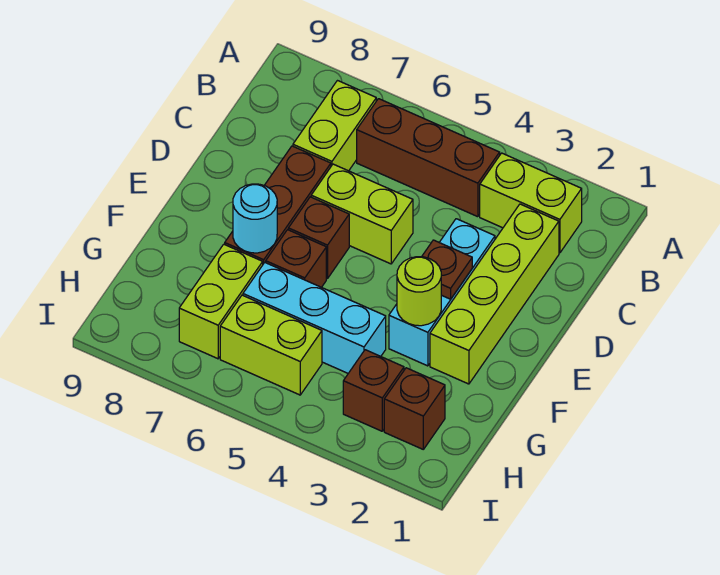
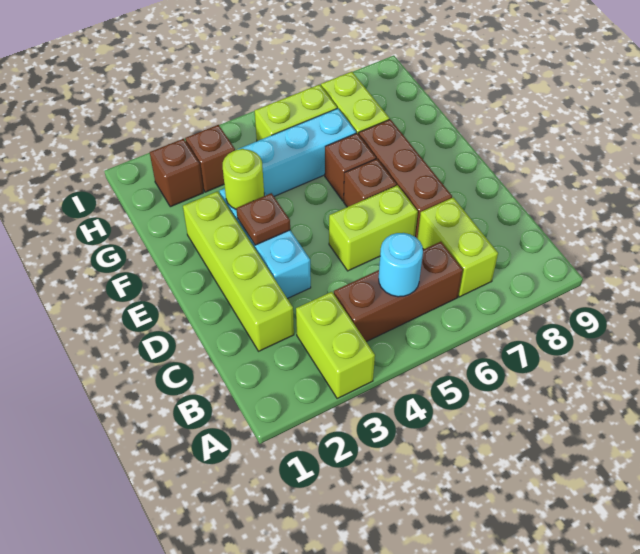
lime brick B2:B3 level 1 -> lime brick A3:B3 level 1
cyan round brick F7 level 2 -> cyan round brick B5 level 2

